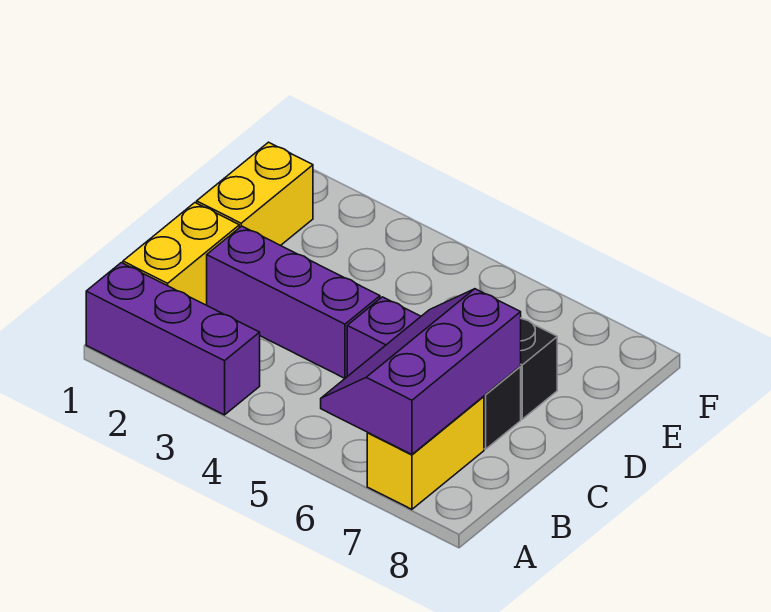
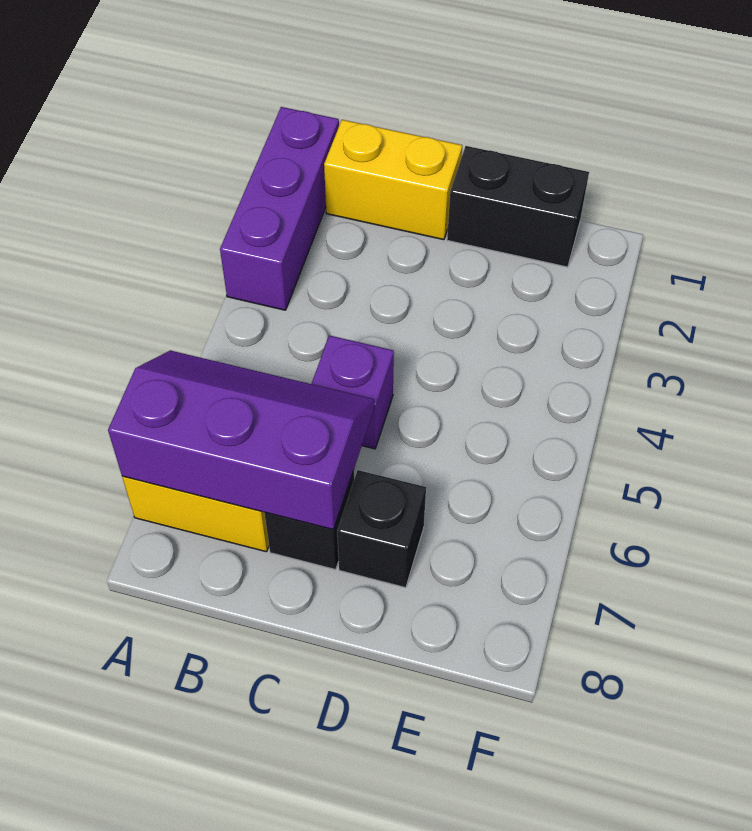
purple brick C2:C4 level 1 -> none
yellow brick D1:E1 level 1 -> black brick D1:E1 level 1

